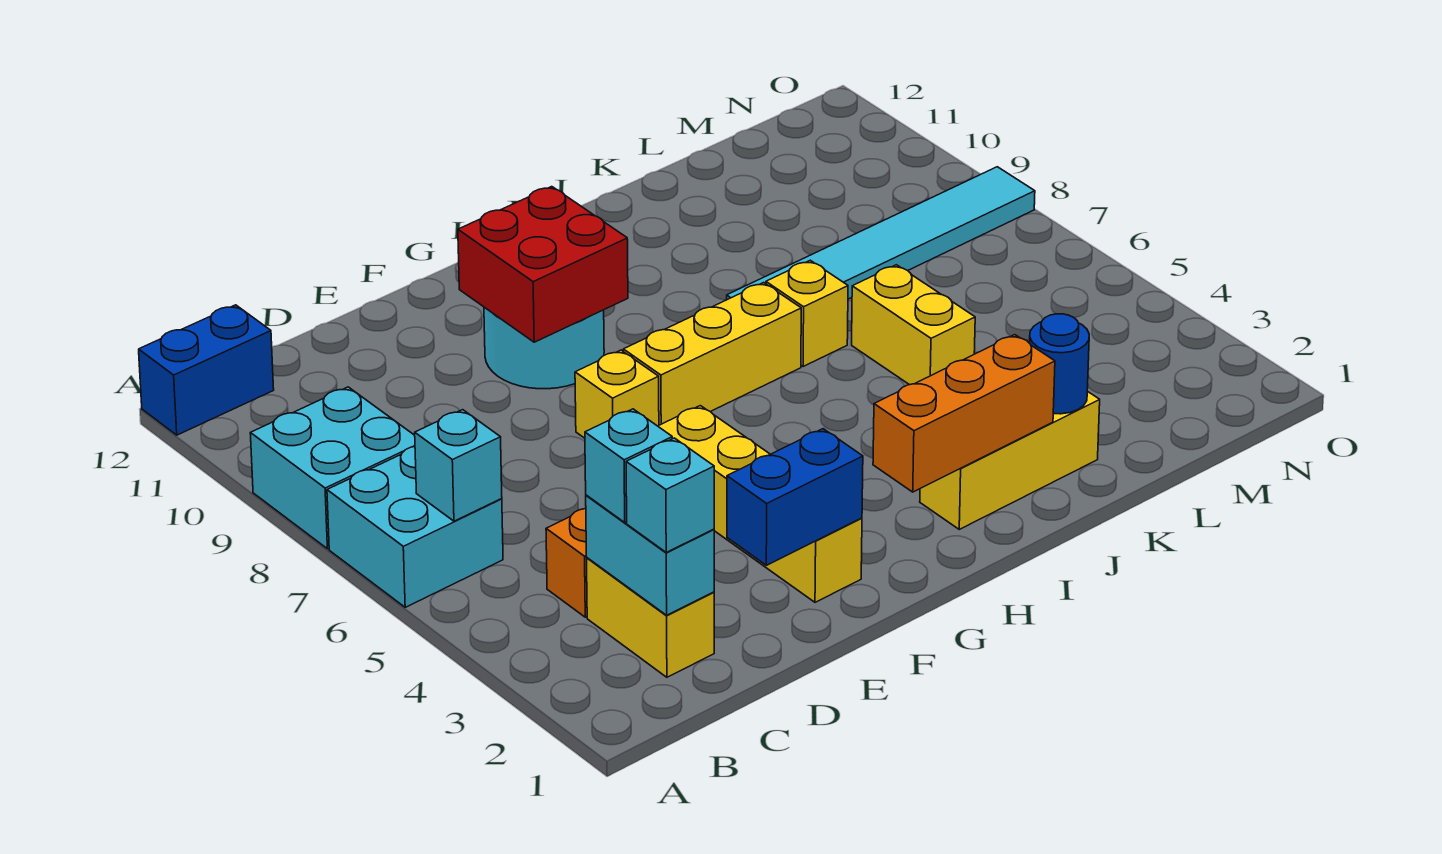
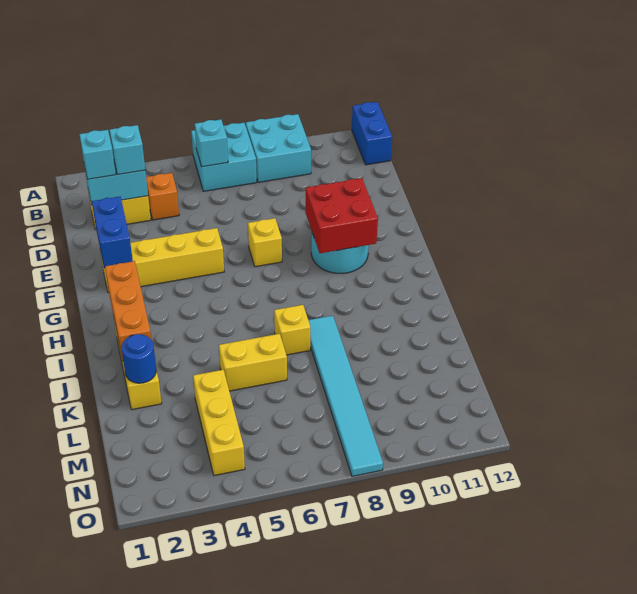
yellow brick G7:I7 level 1 -> yellow brick L4:N4 level 1

